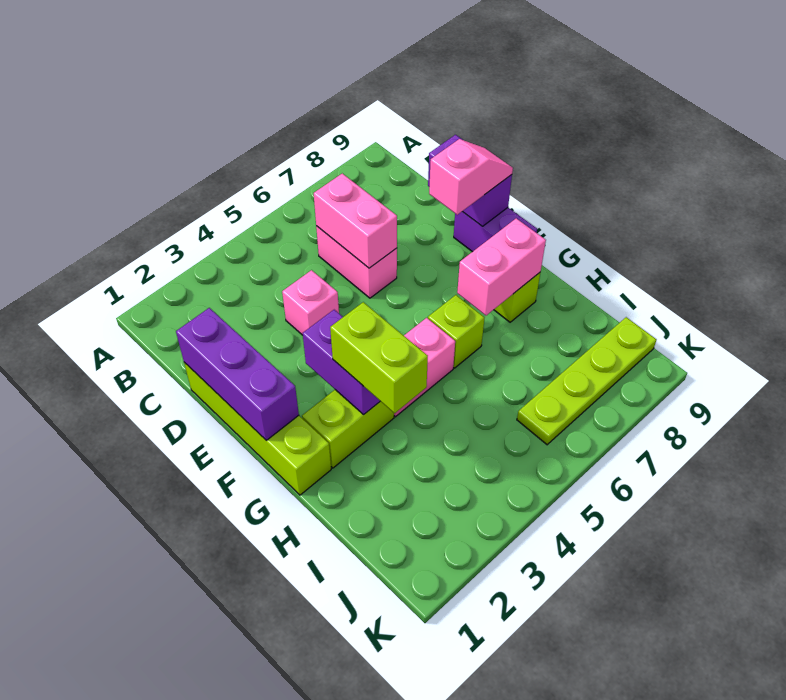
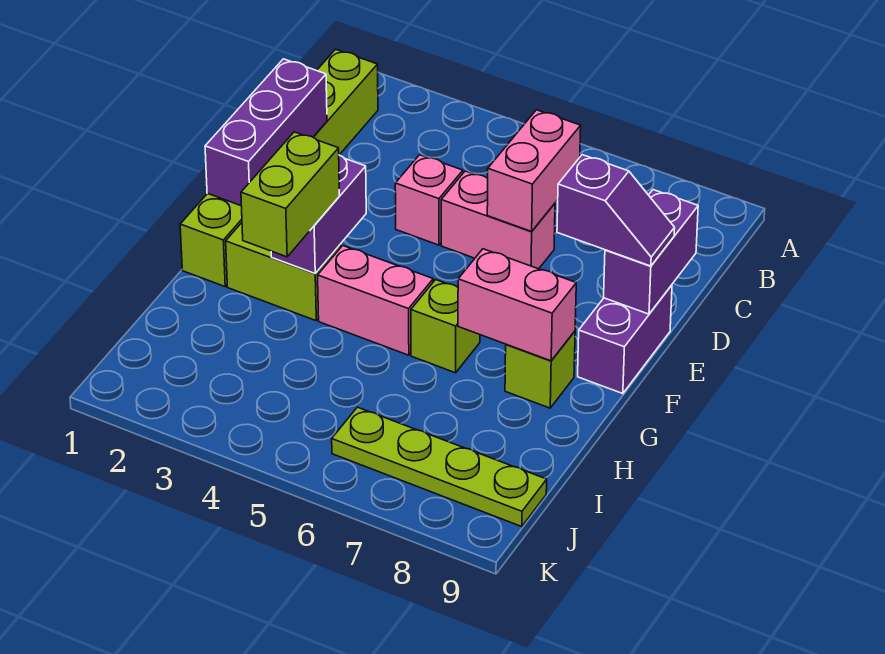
pink brick C6:D6 level 1 -> pink brick D5:D6 level 1
lime brick D1:G1 level 1 -> lime brick B1:G1 level 1
pink slope E8:E9 level 3 top 8 -> purple slope E8:E9 level 3 top 8

